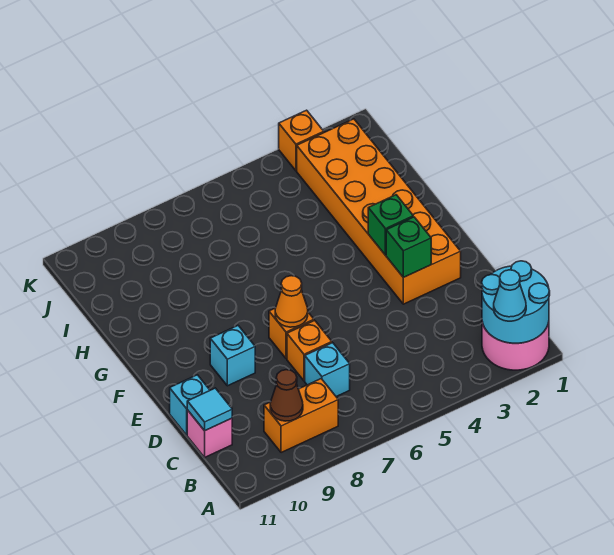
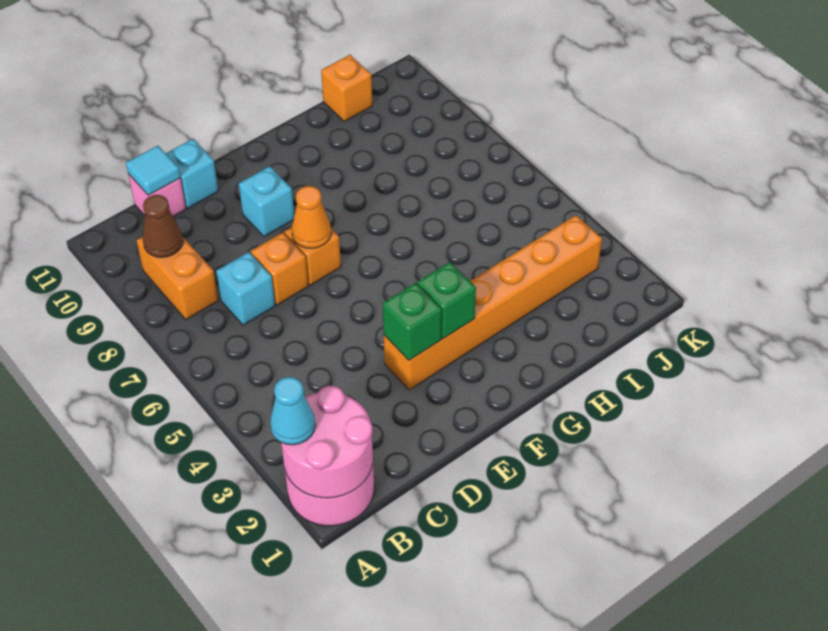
cyan round brick A1:B2 level 2 -> pink round brick A1:B2 level 2
orange brick E2:J3 level 1 -> orange brick E3:J3 level 1
orange brick K3 level 1 -> orange brick I11 level 1

